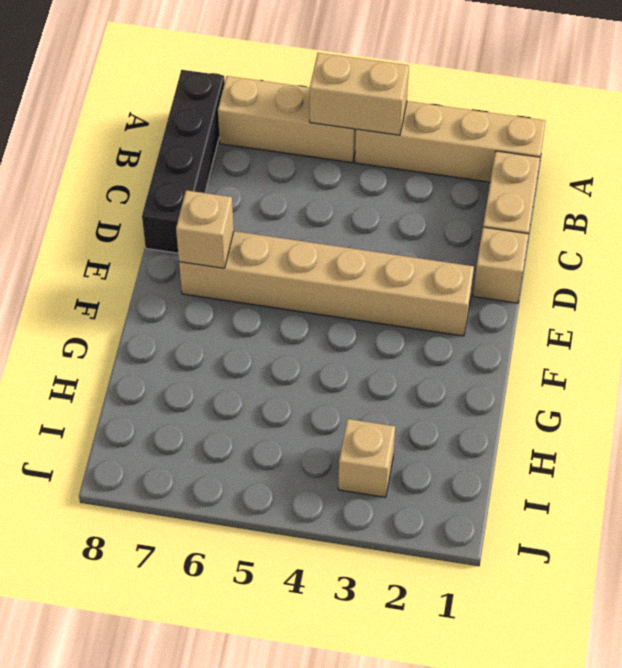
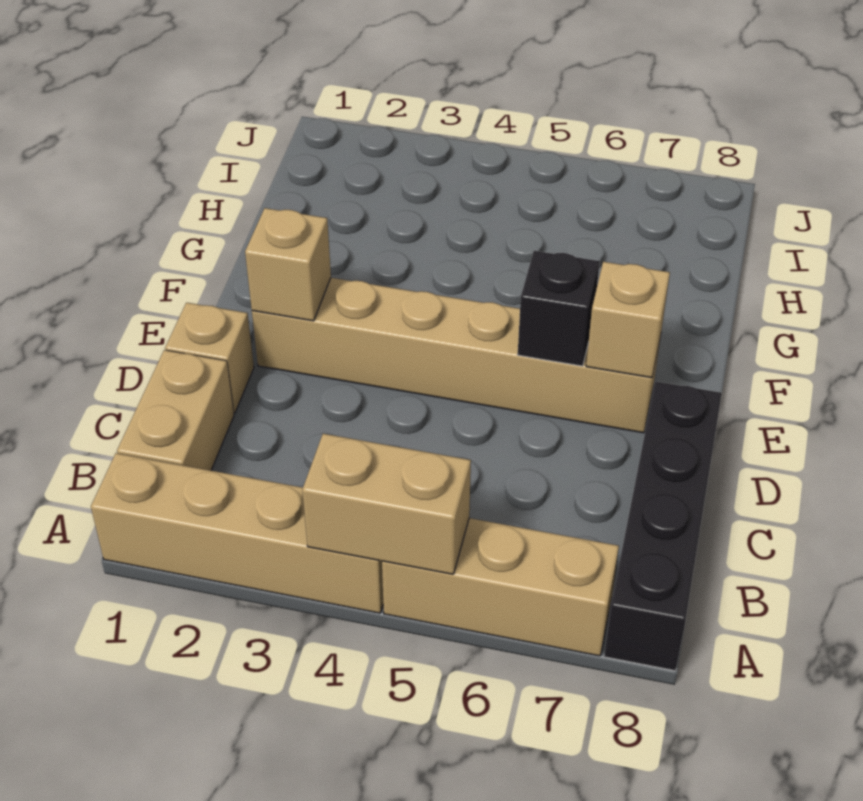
none -> black brick E6 level 2
tan brick I3 level 1 -> tan brick E2 level 2

